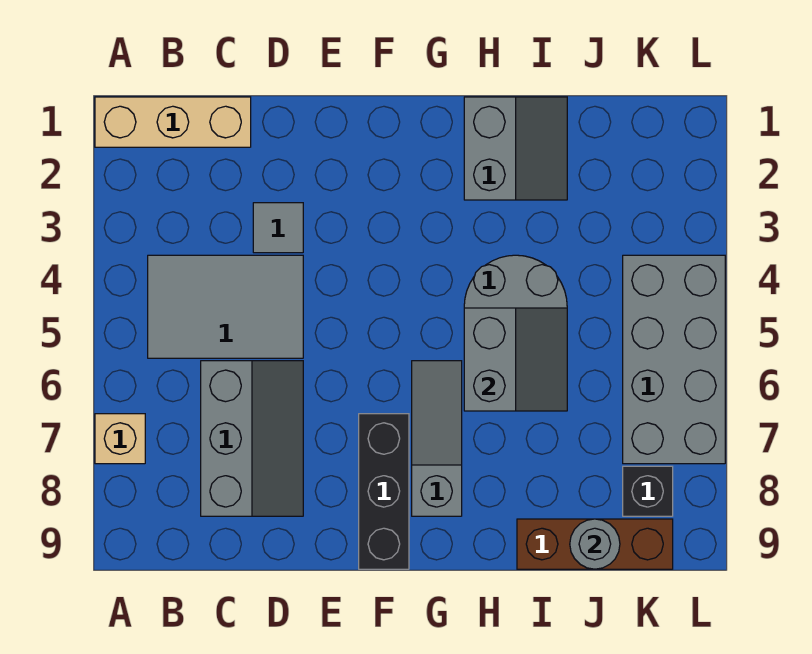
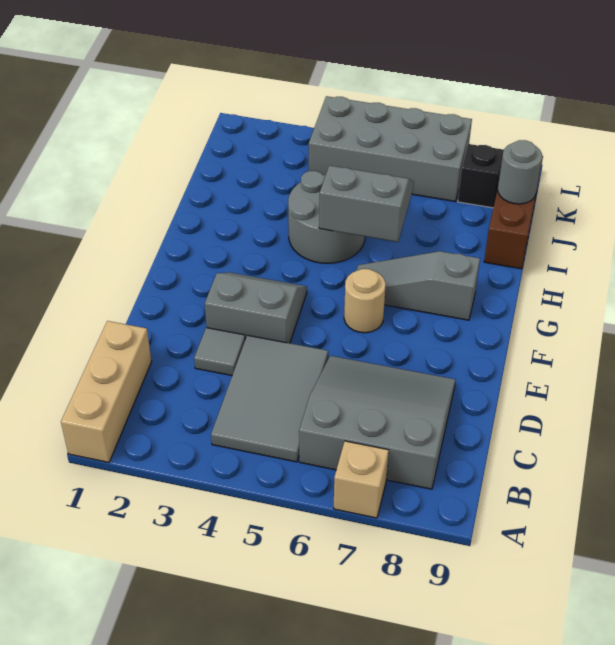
grey slope C6:D8 level 1 top C -> grey slope B6:D8 level 1 top B
none -> tan round brick F6 level 1
black brick F7:F9 level 1 -> none
grey slope H1:I2 level 1 top H -> grey slope E3:F4 level 1 top E

